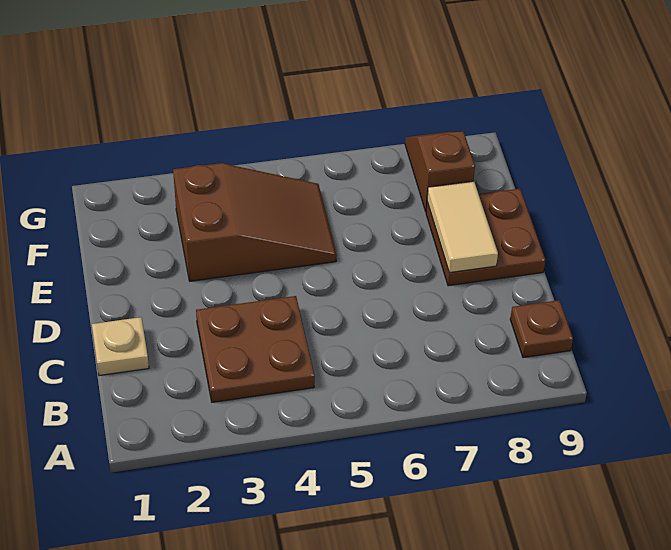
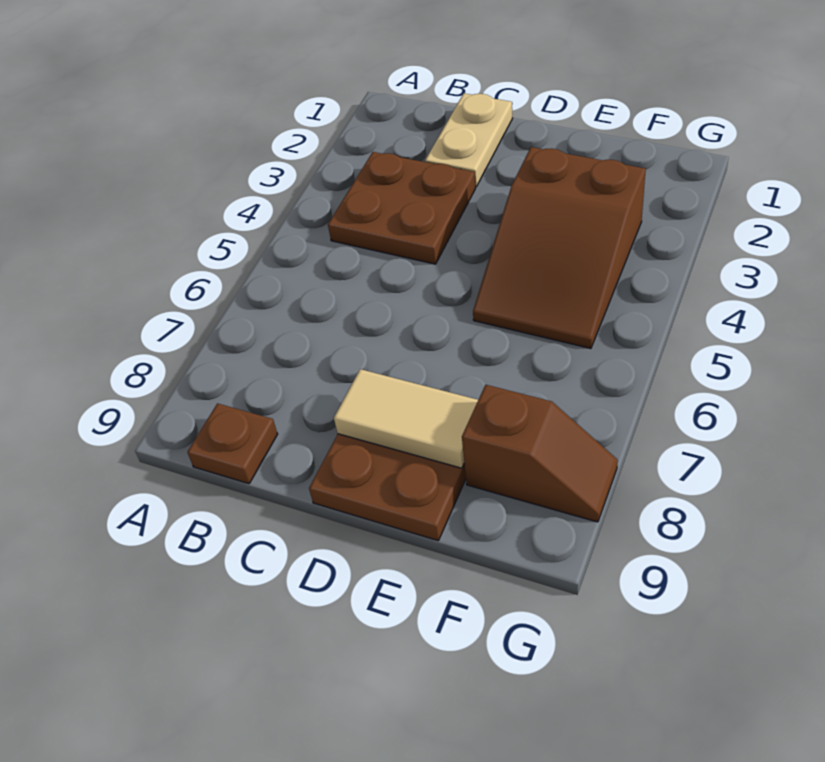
tan plate C1 level 1 -> tan plate C1:C2 level 1

